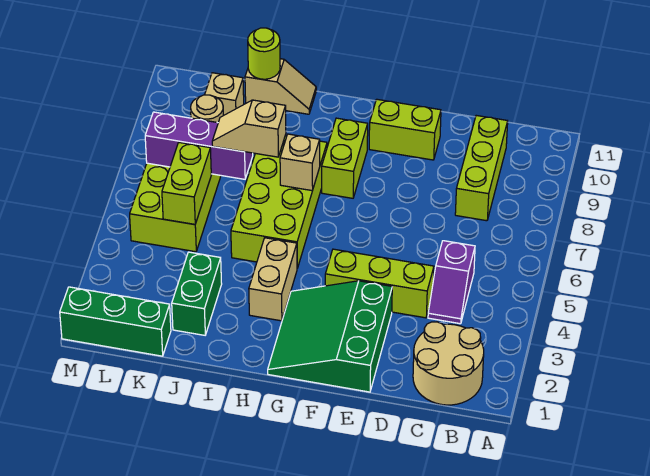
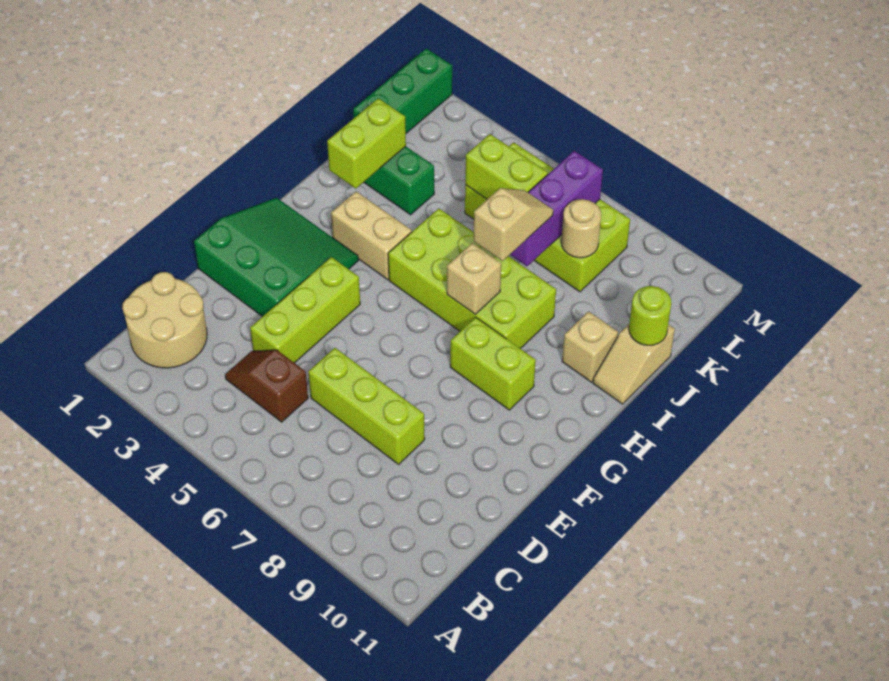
purple slope C4:C5 level 1 top 5 -> brown slope C4:C5 level 1 top 5
lime brick C8:C10 level 1 -> lime brick D6:D8 level 1
lime brick E10:F10 level 1 -> lime brick I2:J2 level 2
tan brick K10 level 1 -> tan brick I10 level 1

